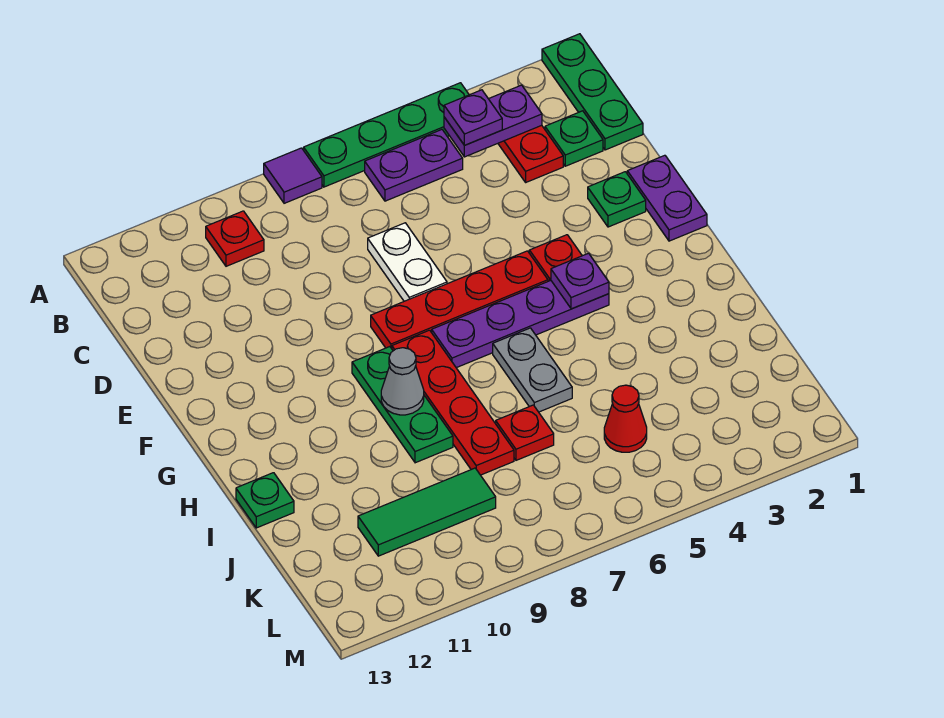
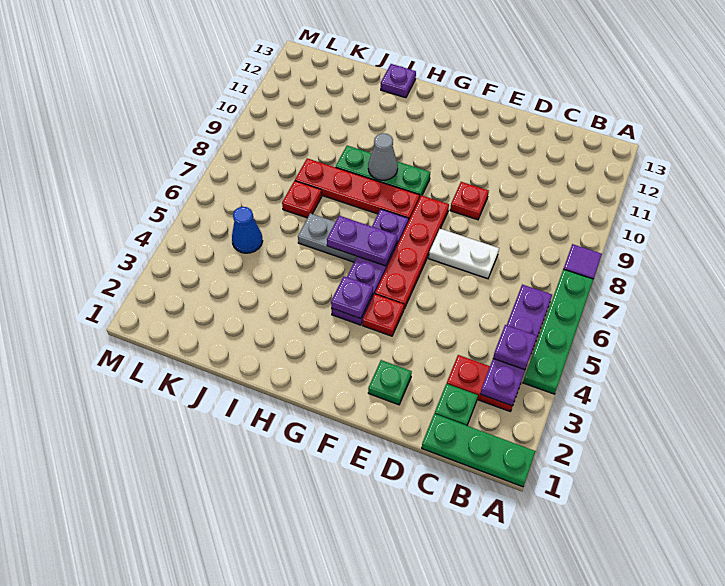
red plate B10 level 1 -> red plate E9 level 1
purple plate E1:F1 level 1 -> purple plate G6:H6 level 2
green plate I13 level 1 -> purple plate I13 level 1
red cone K5 level 1 -> blue cone K5 level 1
green tile K9:K11 level 1 -> none

